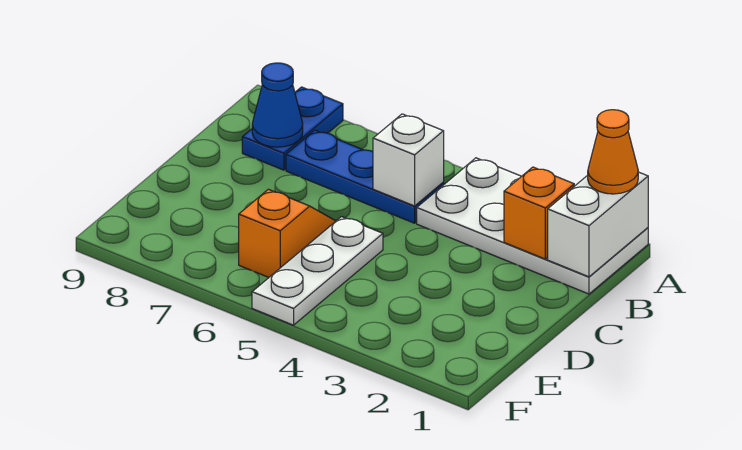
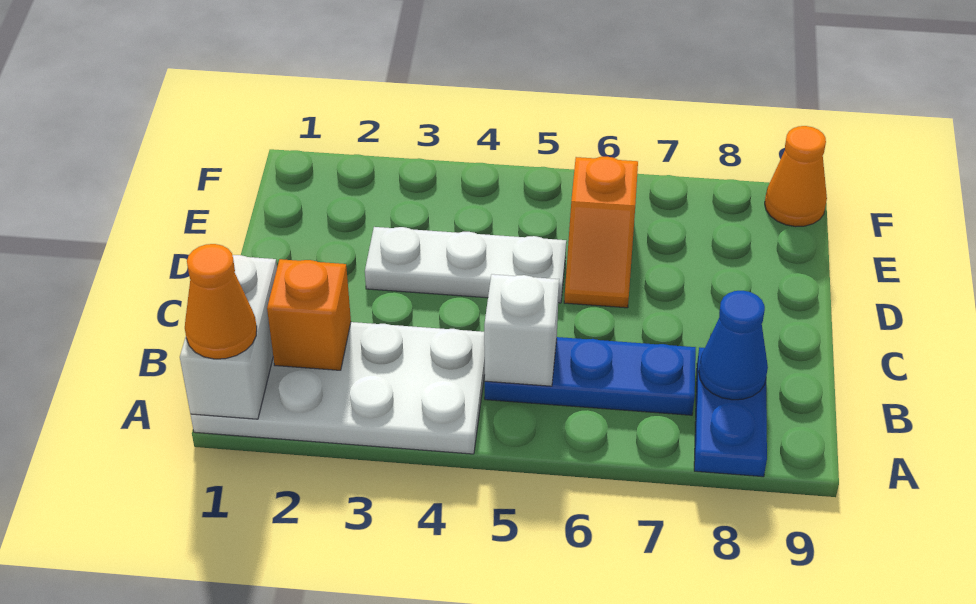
white plate D5:F5 level 1 -> white plate D3:D5 level 1
none -> orange cone F9 level 1

